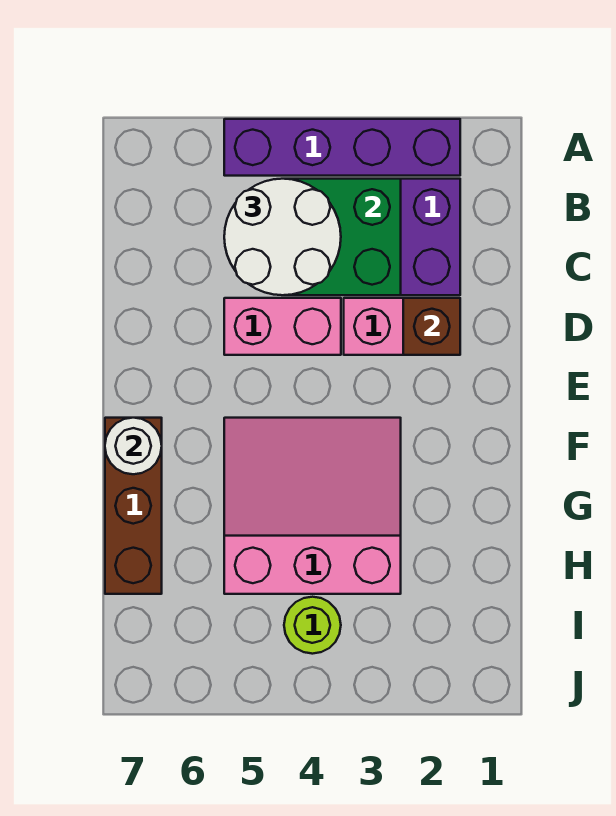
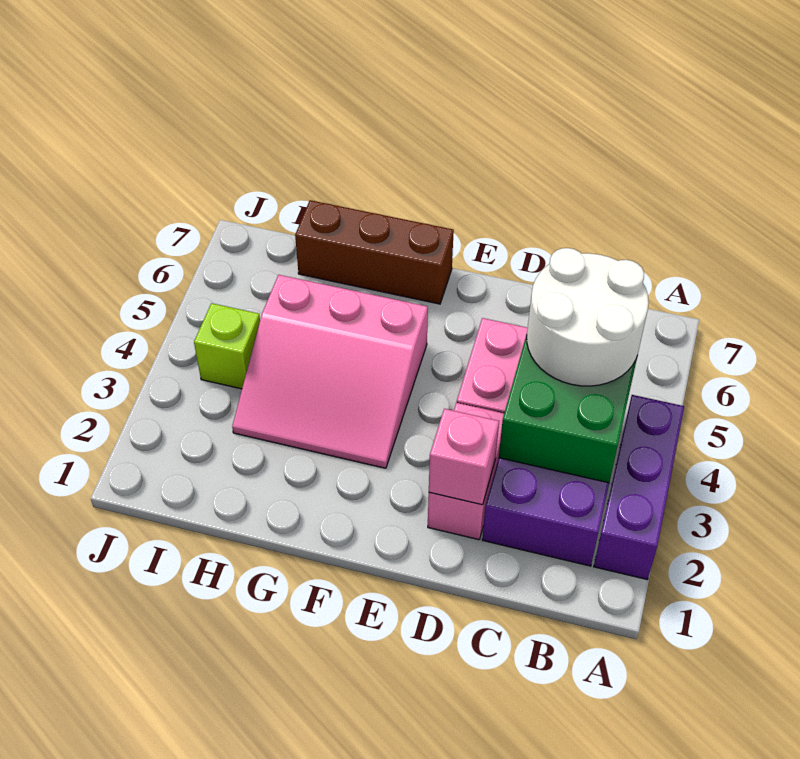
purple brick A2:A5 level 1 -> purple brick A2:A4 level 1
brown brick D2 level 2 -> pink brick D2 level 2
pink slope F3:H5 level 1 top H -> pink slope F3:H5 level 1 top 5
white round brick F7 level 2 -> none
lime round brick I4 level 1 -> lime brick I4 level 1

